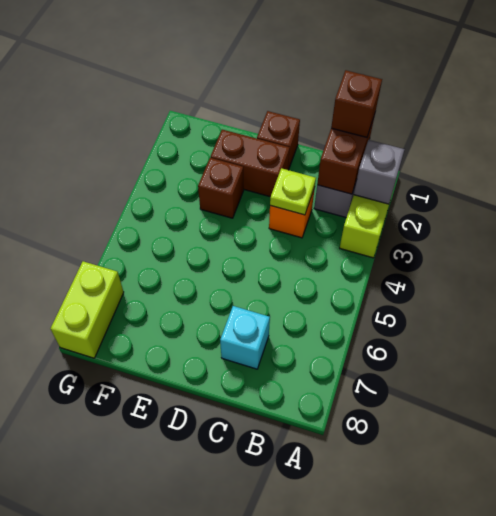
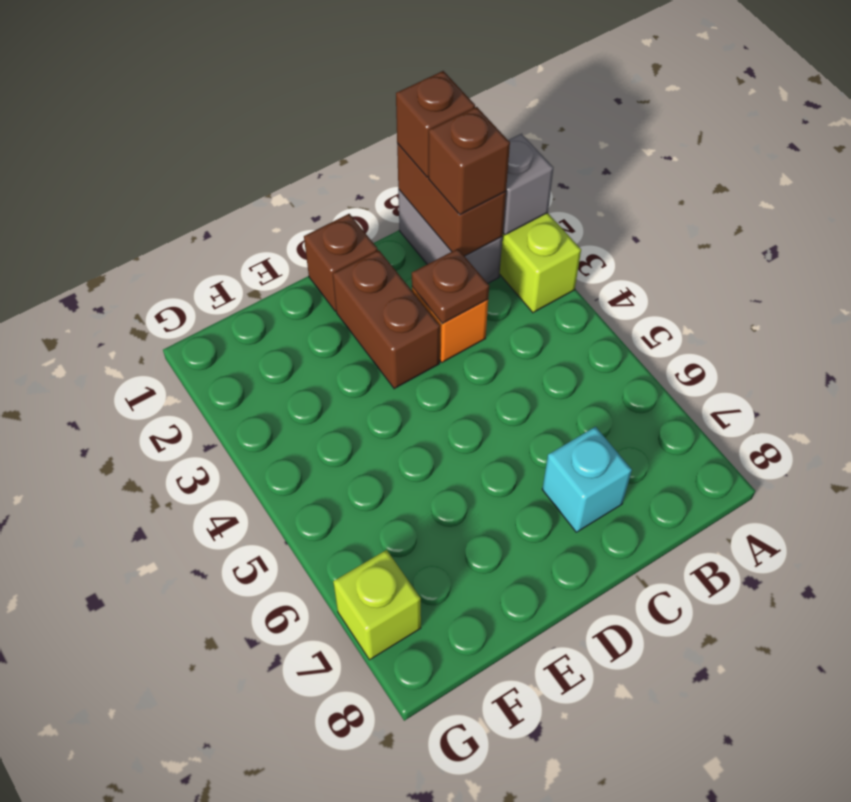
lime plate C3 level 2 -> brown plate C3 level 2
brown brick D2:E2 level 1 -> brown brick D2:D3 level 1
brown brick E3 level 1 -> brown brick B2 level 3
lime brick G7:G8 level 1 -> lime brick G7 level 1

